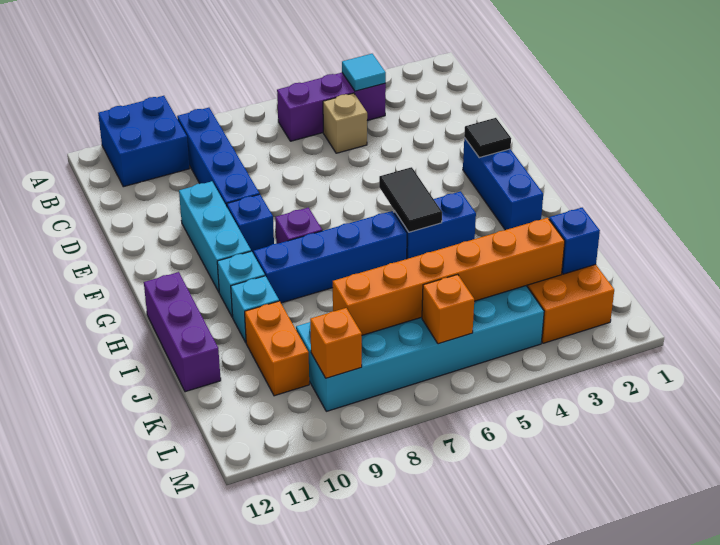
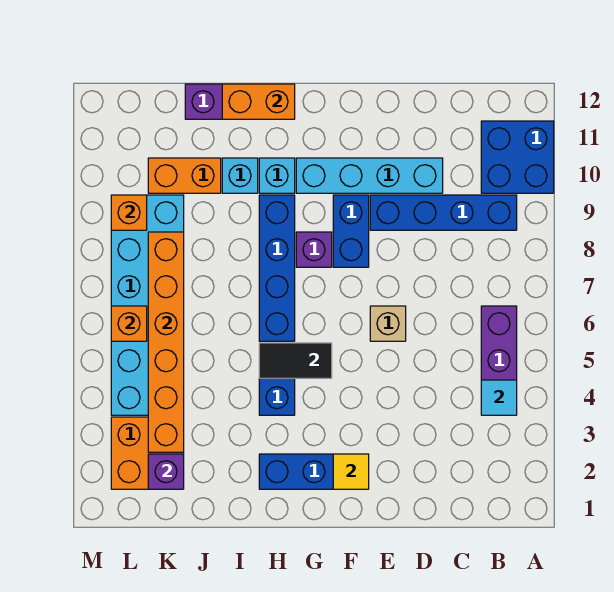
tan brick C5 level 1 -> tan brick E6 level 1
cyan brick E10:G10 level 1 -> cyan brick D10:G10 level 1
black tile F2 level 2 -> yellow tile F2 level 2
blue brick F9 level 1 -> blue brick F8:F9 level 1
none -> orange brick H12:I12 level 2
blue brick K2 level 2 -> purple brick K2 level 2

